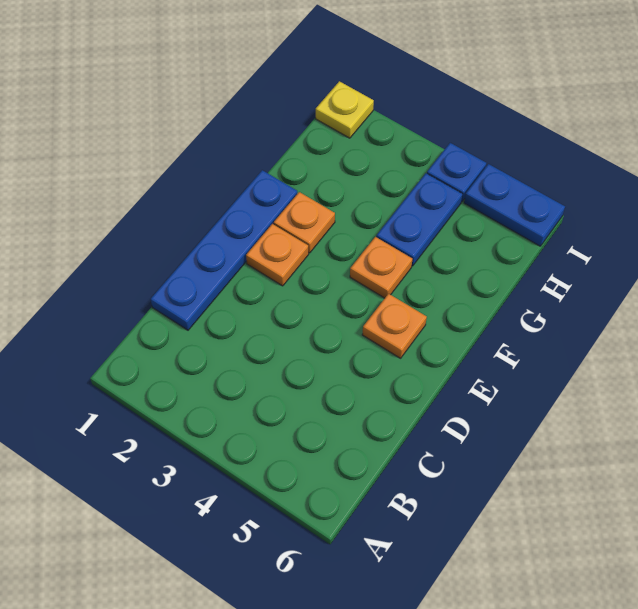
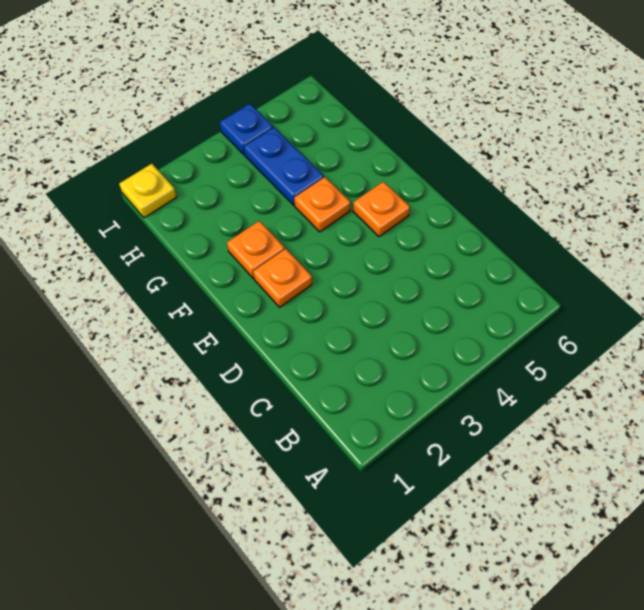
blue plate C1:F1 level 1 -> none
blue plate I5:I6 level 1 -> none

